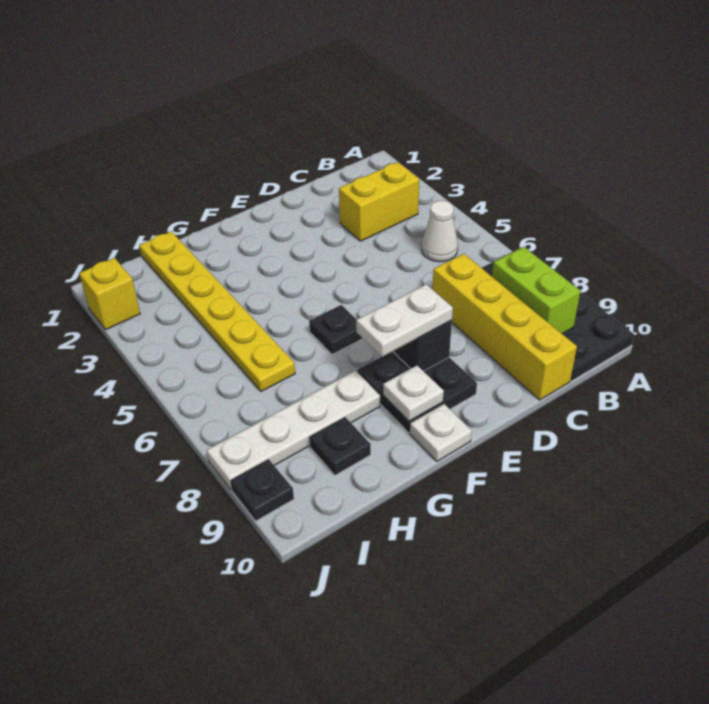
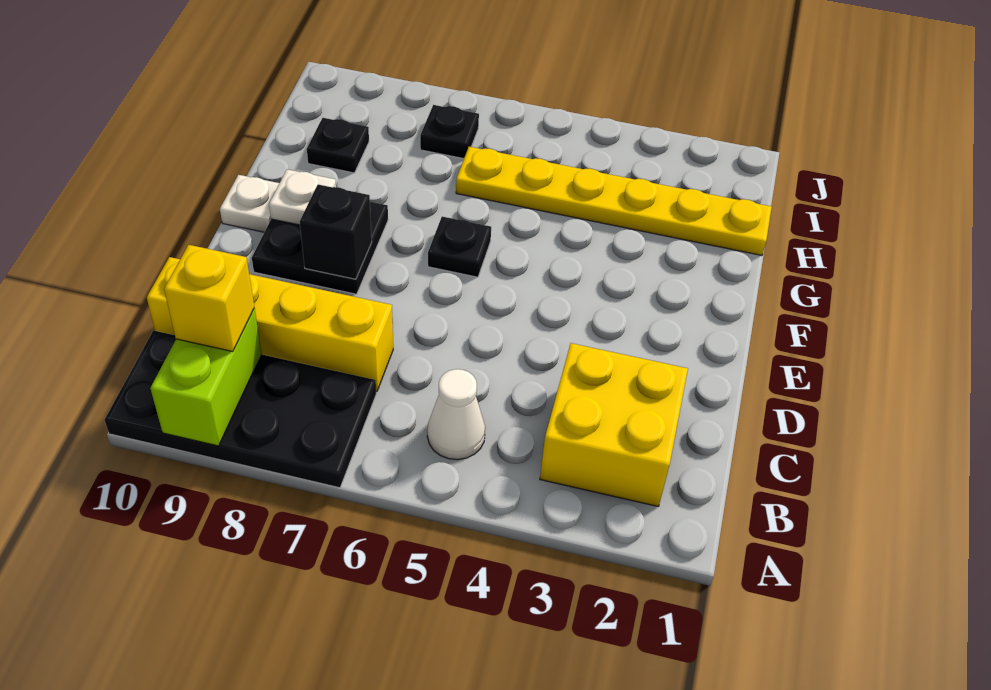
yellow brick B3:C3 level 1 -> yellow brick B2:C3 level 1
lime brick B8:B9 level 2 -> lime brick A9:B9 level 2
white plate E8:F8 level 3 -> none
white plate G8:J8 level 1 -> none
yellow brick J2 level 1 -> yellow brick B9 level 3
black plate J9 level 1 -> black plate I7 level 1

